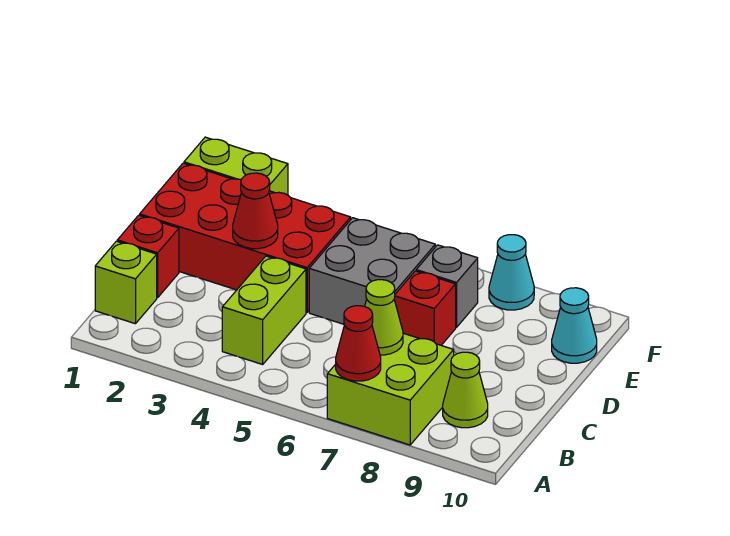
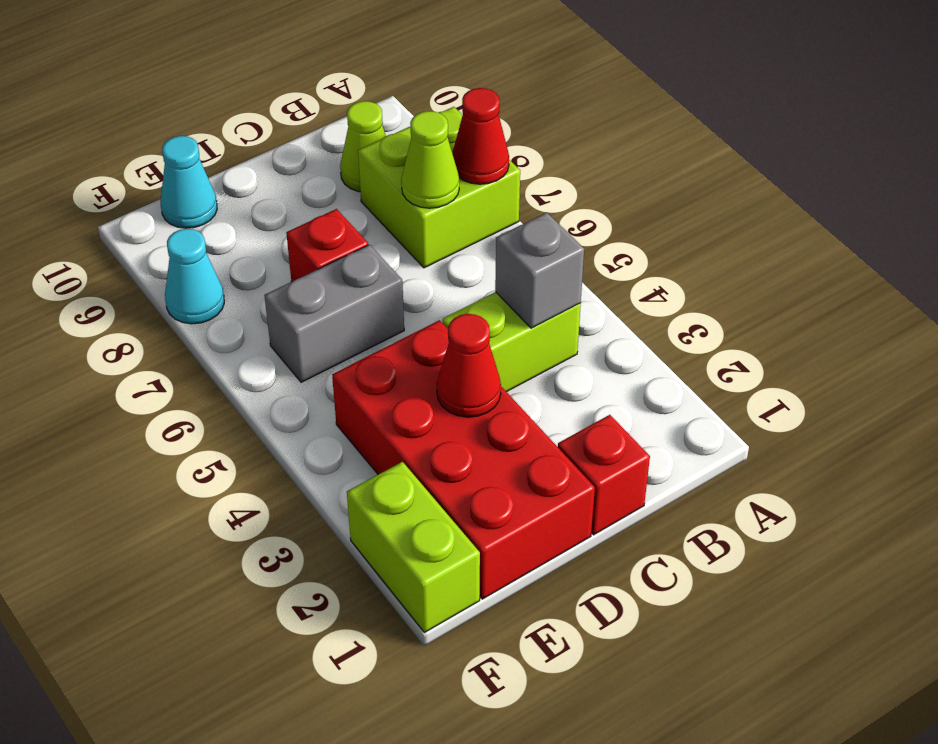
lime brick B1 level 1 -> none
grey brick D5:E6 level 1 -> grey brick D6:E6 level 1
grey brick E7 level 1 -> grey brick B4 level 2

